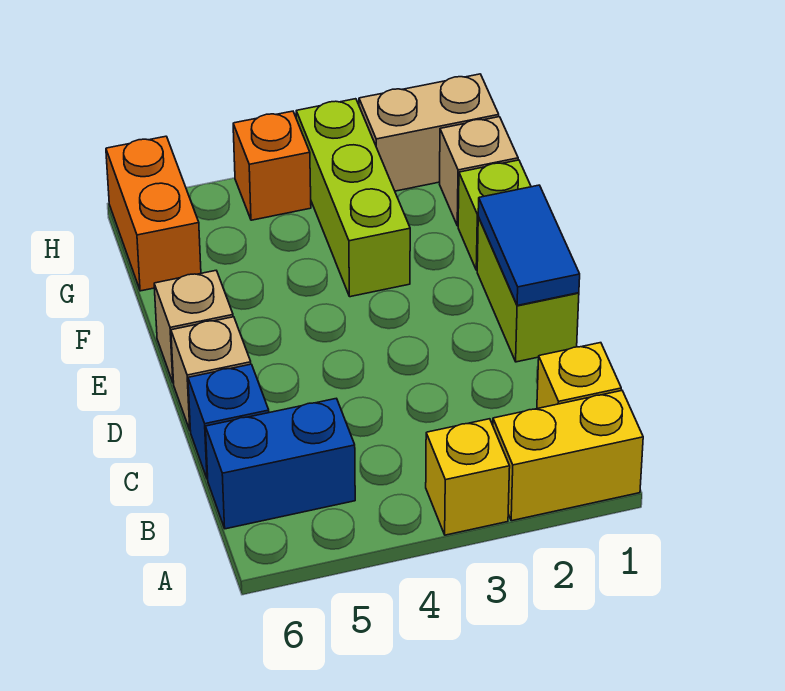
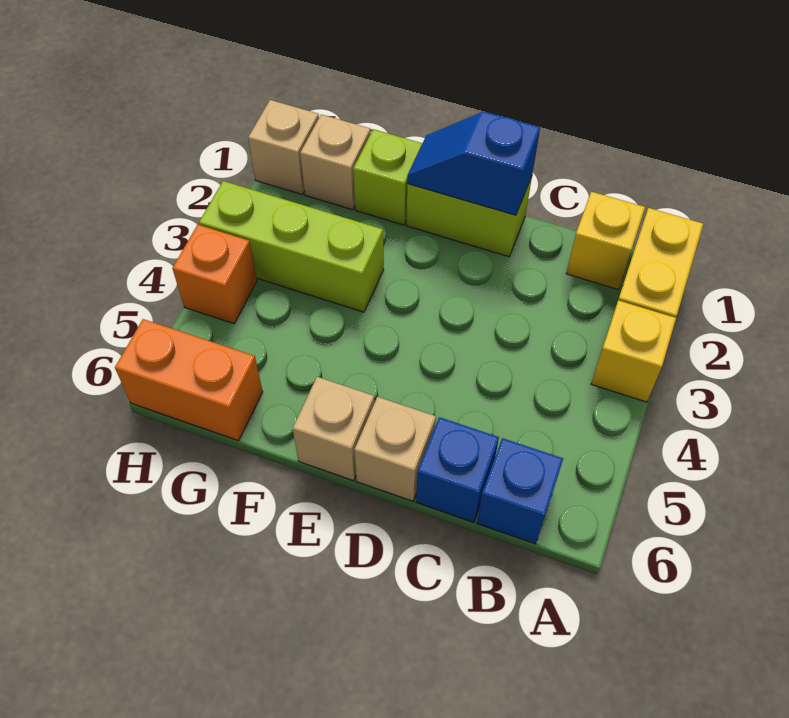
blue brick B5:B6 level 1 -> blue brick B6 level 1
blue tile D1:E1 level 2 -> blue slope D1:E1 level 2 top D
tan brick H1:H2 level 1 -> tan brick H1 level 1

